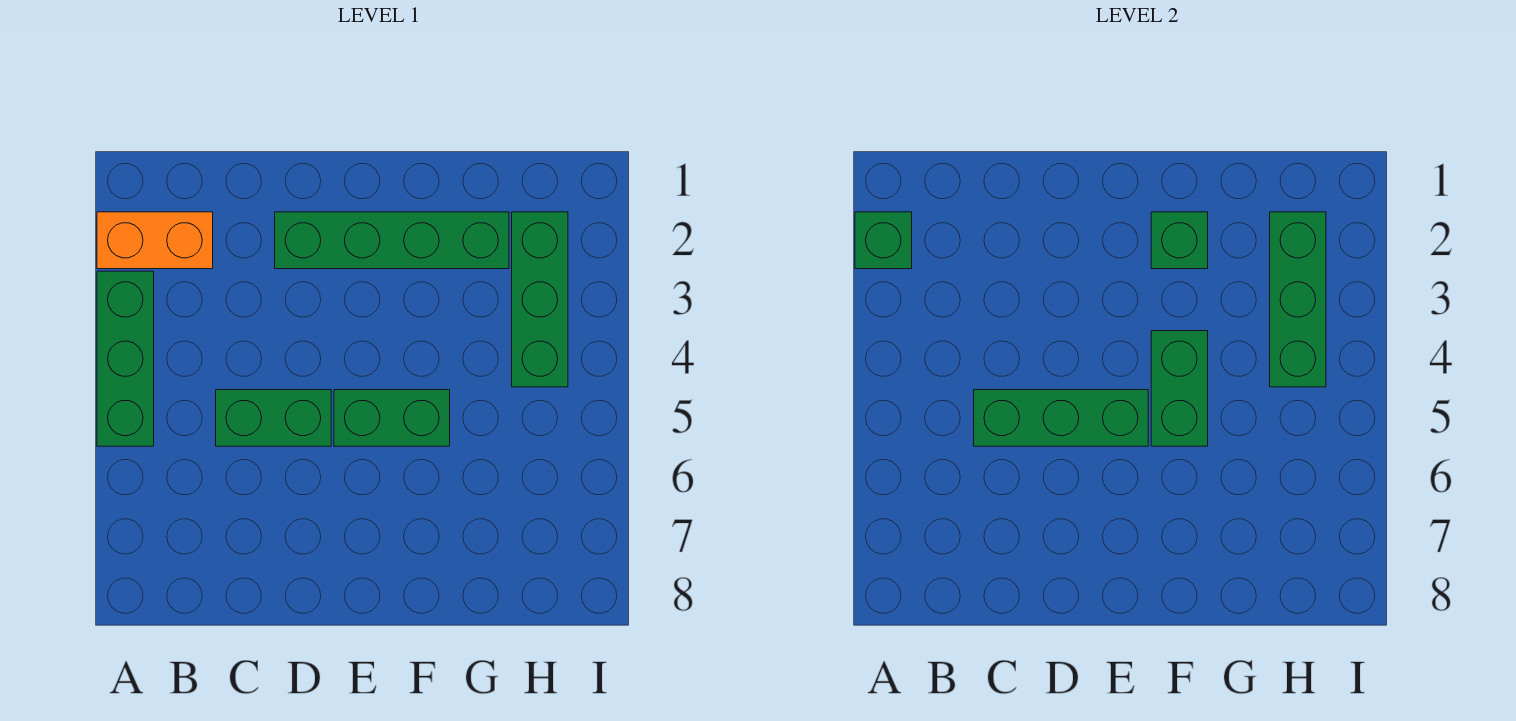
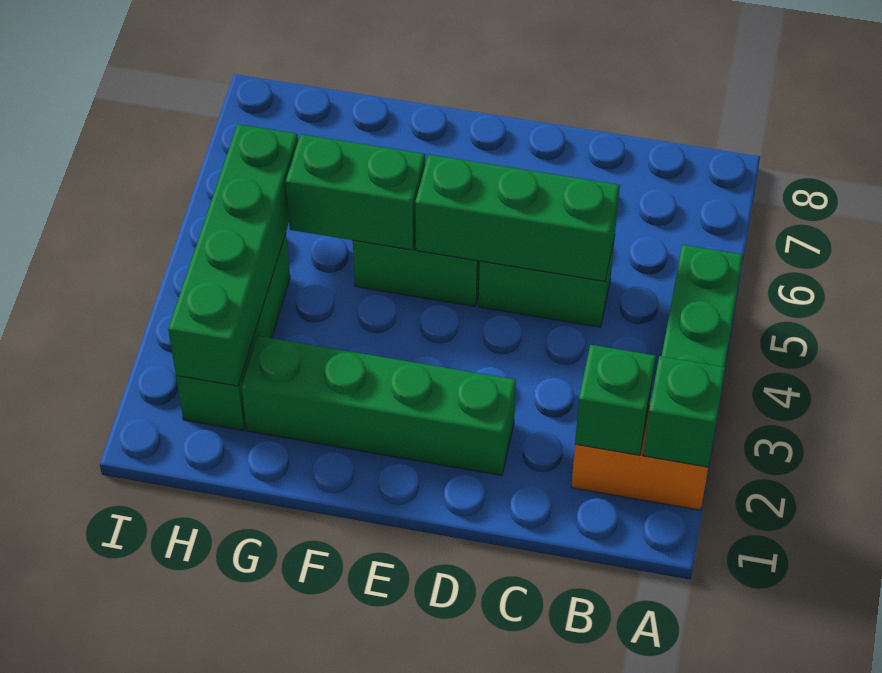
green brick F2 level 2 -> green brick B2 level 2
green brick F4:F5 level 2 -> green brick F5:G5 level 2
green brick H2:H4 level 2 -> green brick H2:H5 level 2

